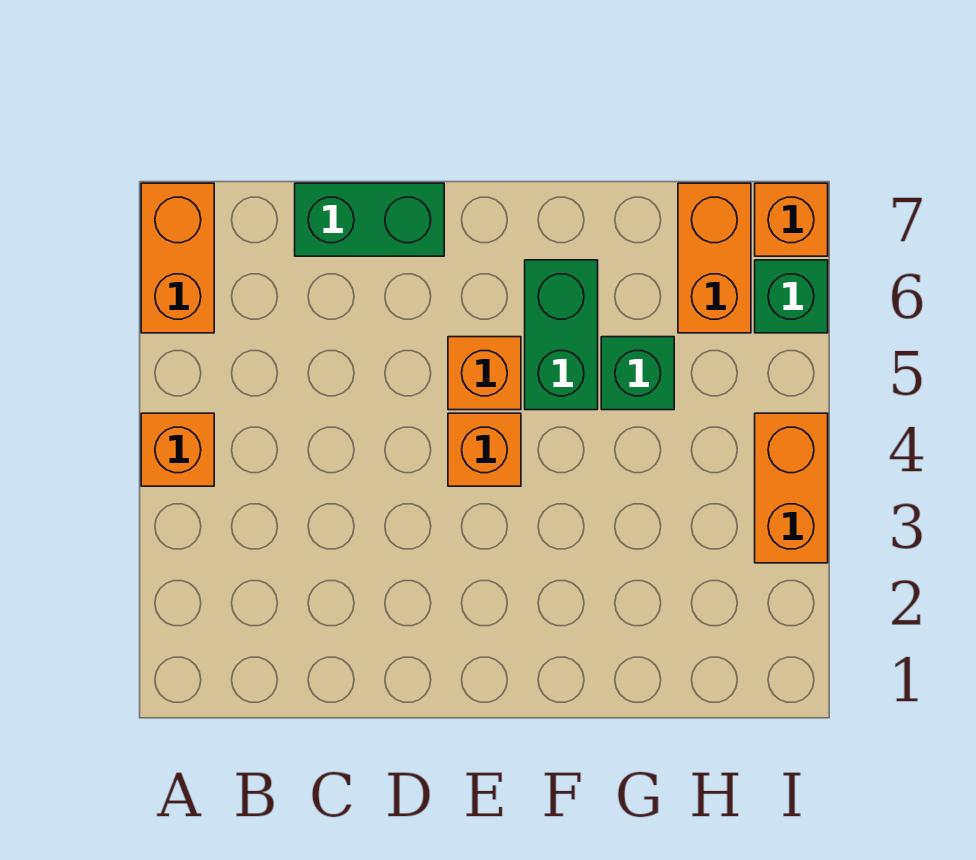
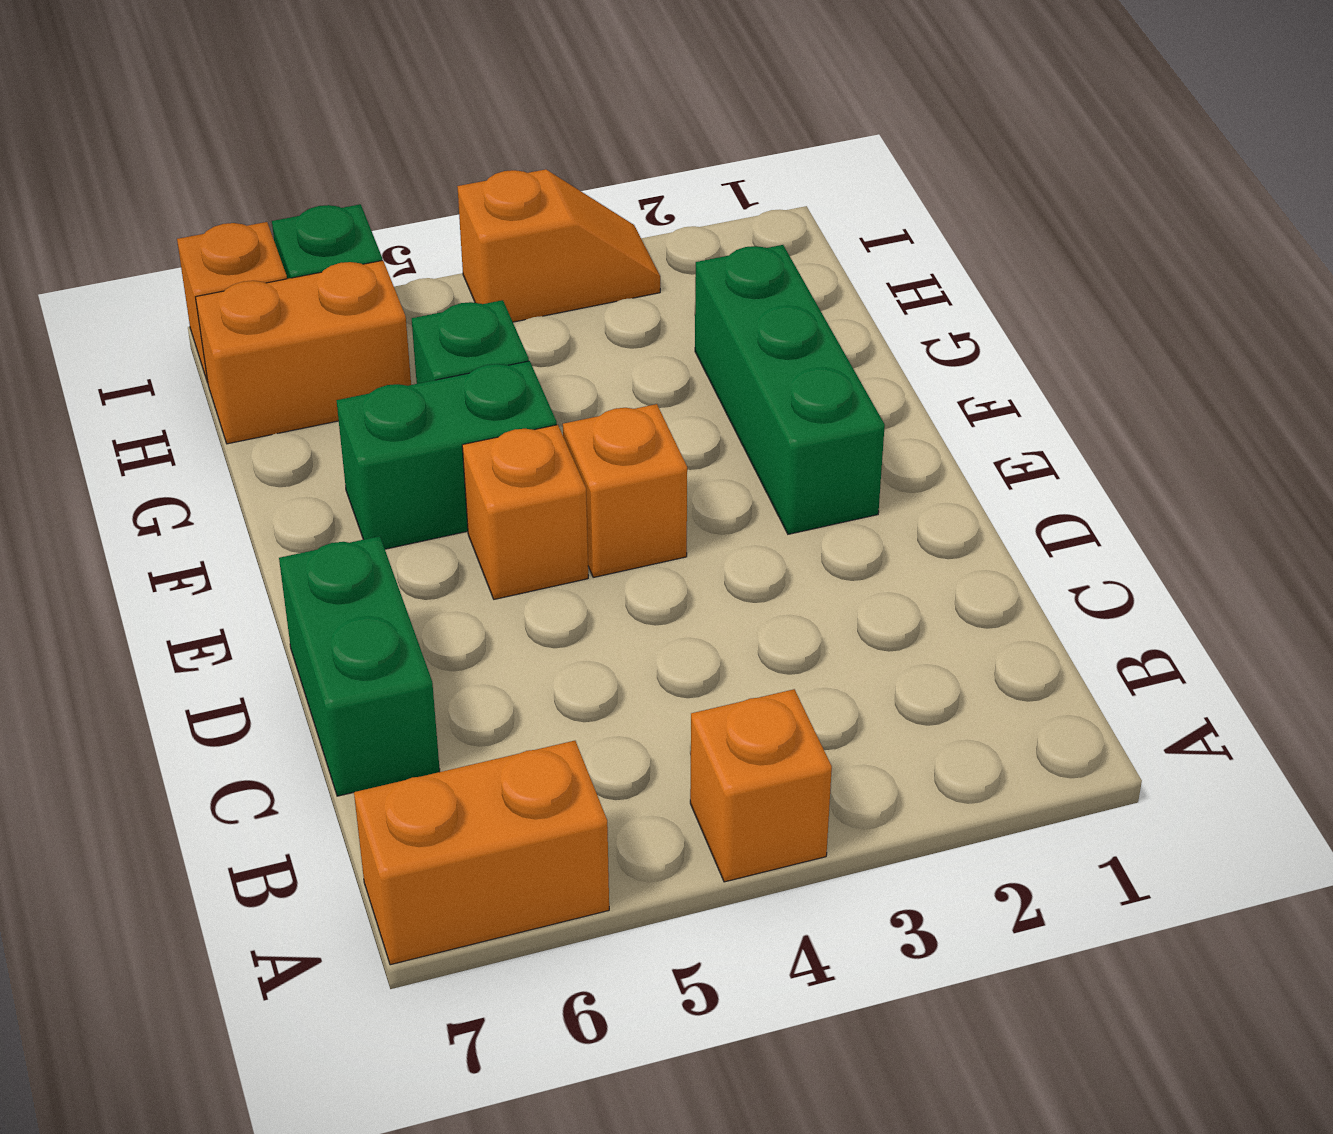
none -> green brick E2:G2 level 1
orange brick I3:I4 level 1 -> orange slope I3:I4 level 1 top 4

